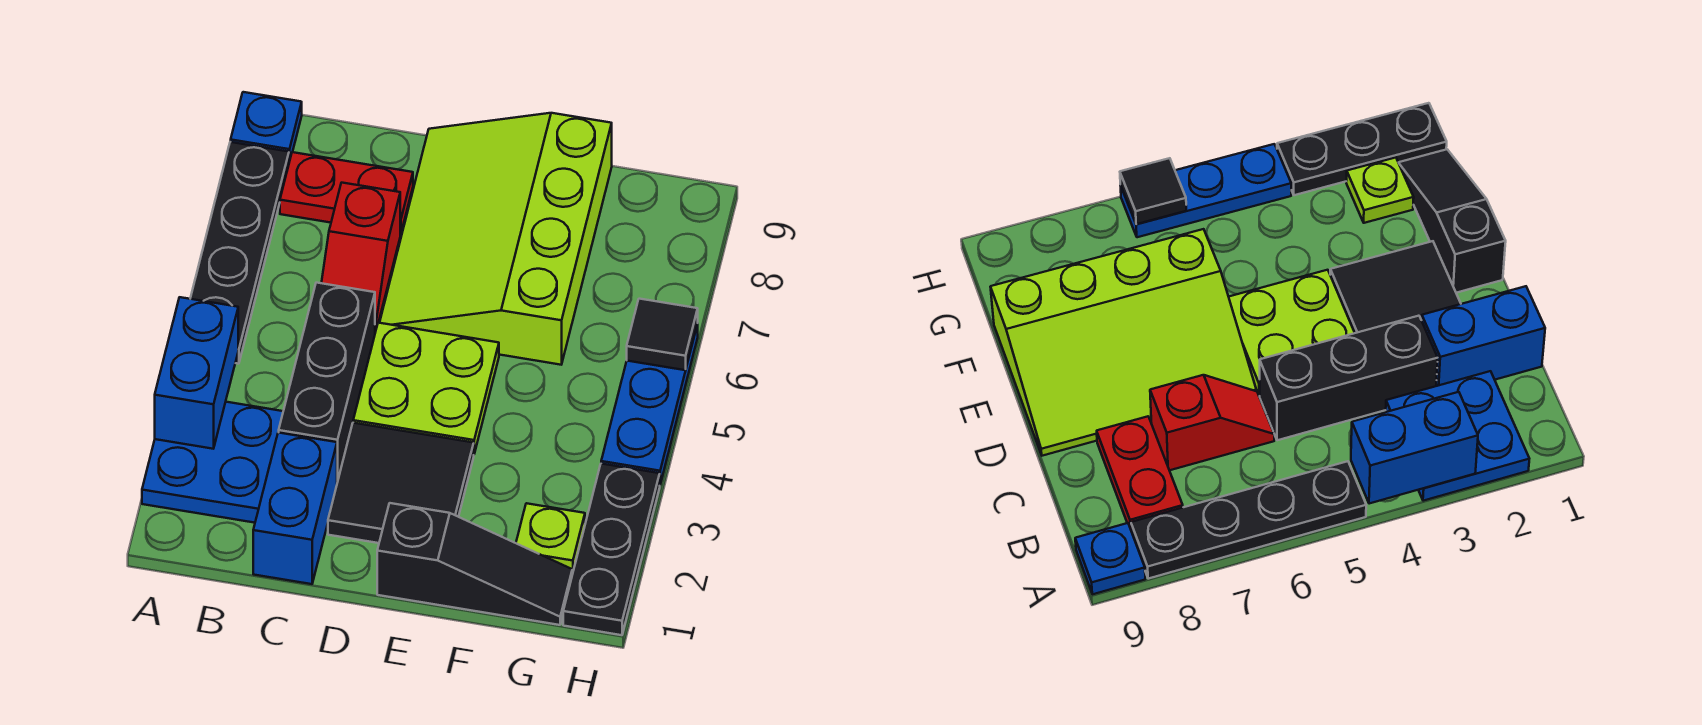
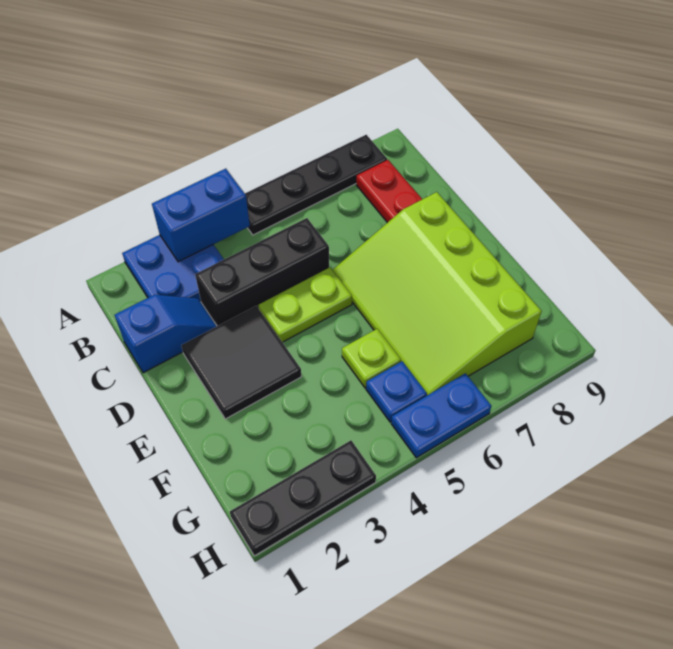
blue plate A9 level 1 -> blue plate G5 level 1
blue brick C1:C2 level 1 -> blue slope C1:C2 level 1 top 1
red slope C6:C7 level 1 top 7 -> none
lime plate D4:E5 level 1 -> lime plate D4:D5 level 1
lime slope D6:F9 level 1 top F -> lime slope D6:G8 level 1 top 8
black slope E1:G1 level 1 top E -> none
lime plate G2 level 1 -> lime plate F5 level 1
blue plate H4:H6 level 1 -> blue plate H5:H6 level 1
black tile H6 level 2 -> none

